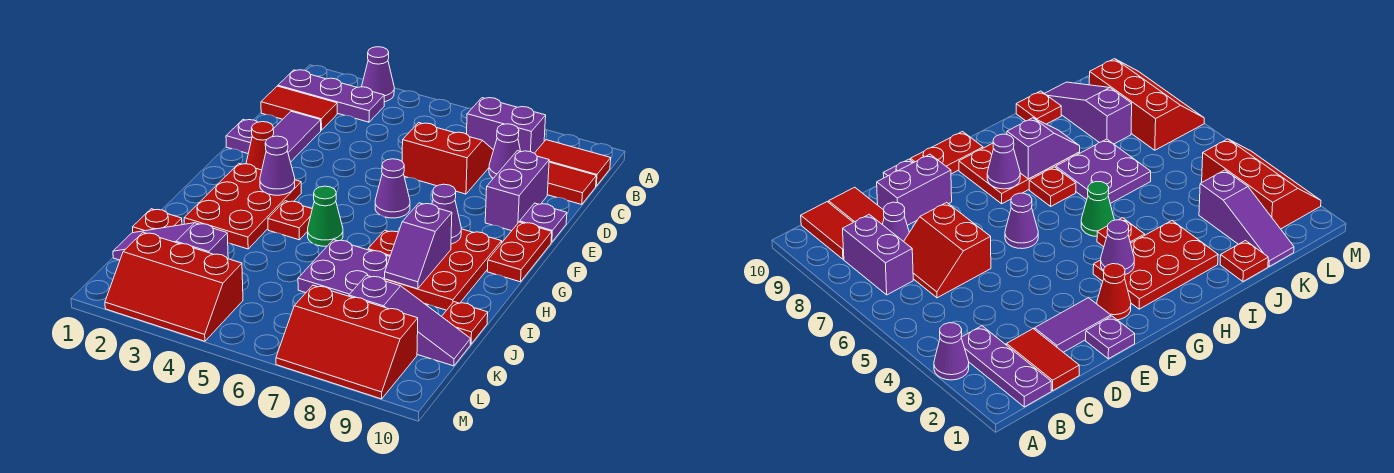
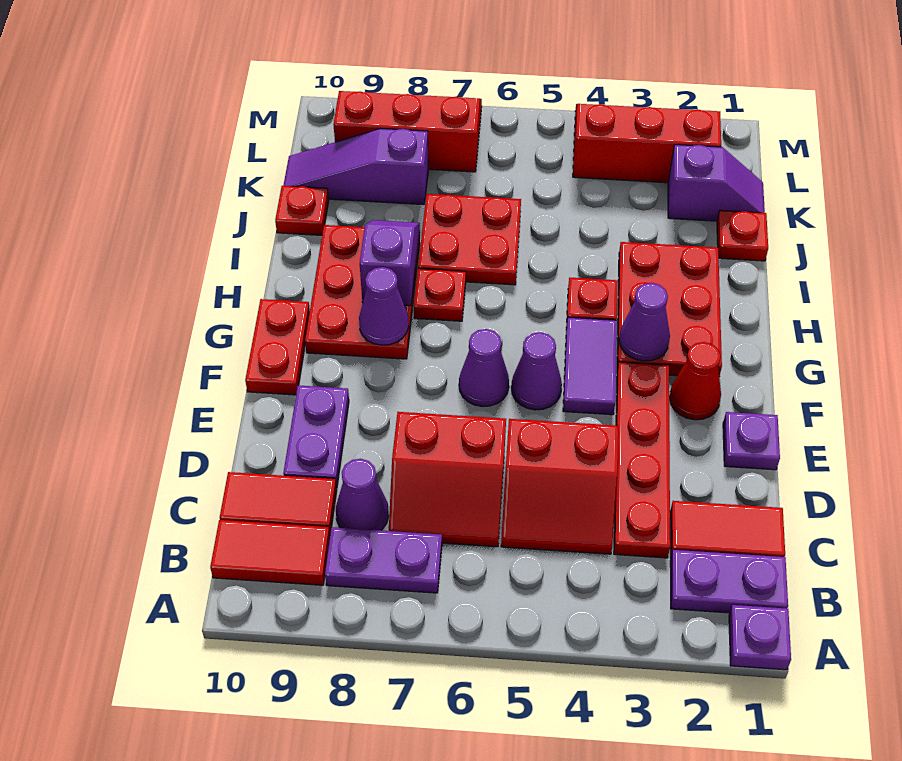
purple cone A3 level 1 -> purple cone F5 level 1
purple plate B1:B3 level 1 -> purple plate B1:B2 level 1
purple brick B7:B8 level 1 -> purple plate B7:B8 level 1
none -> red plate C3:F3 level 1
none -> red slope C4:D5 level 1 top D
purple tile D2:E2 level 1 -> purple tile F4:G4 level 1
purple brick D9:E9 level 1 -> purple plate D9:E9 level 1
purple plate E10 level 1 -> purple plate A1 level 1
green cone H5 level 1 -> none
purple plate I6:J7 level 1 -> red plate I6:J7 level 1
purple slope K1:K3 level 1 top 3 -> purple slope K1:K2 level 1 top 2

